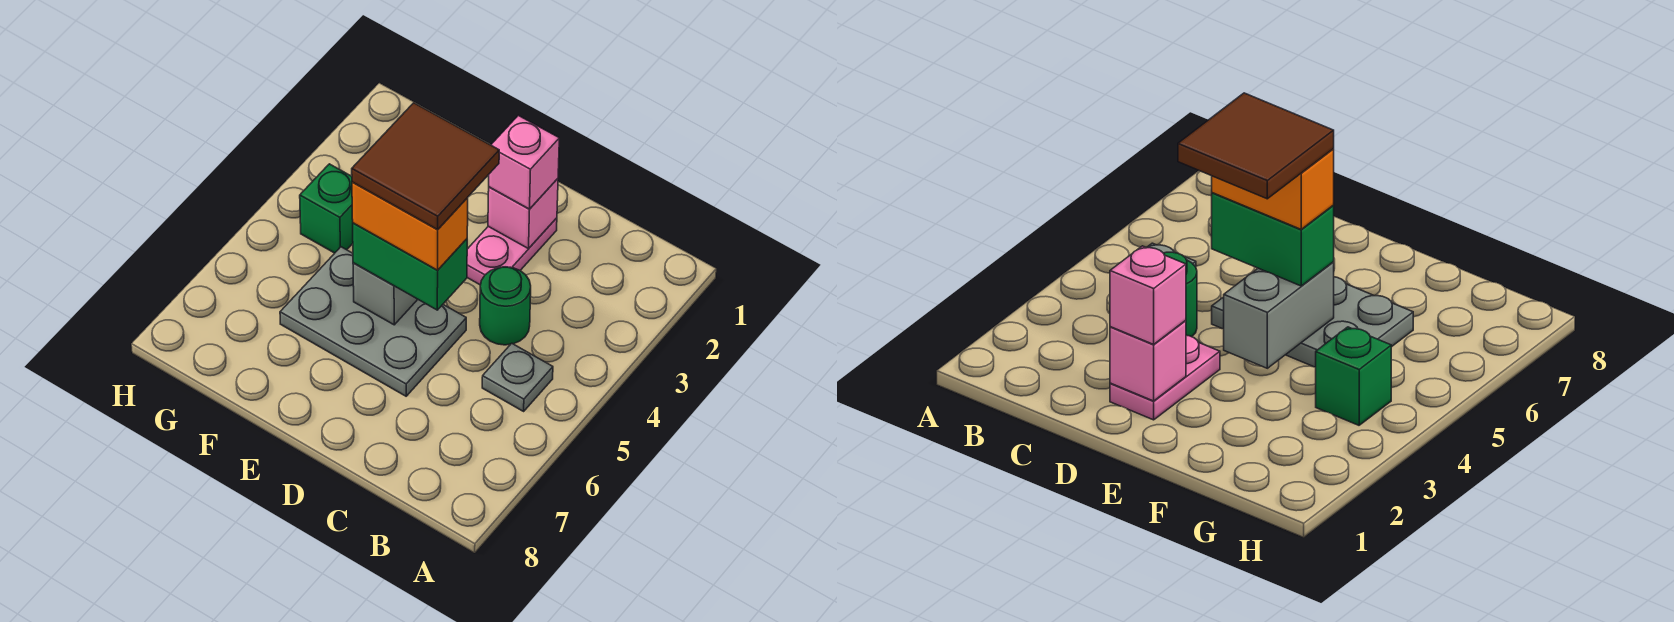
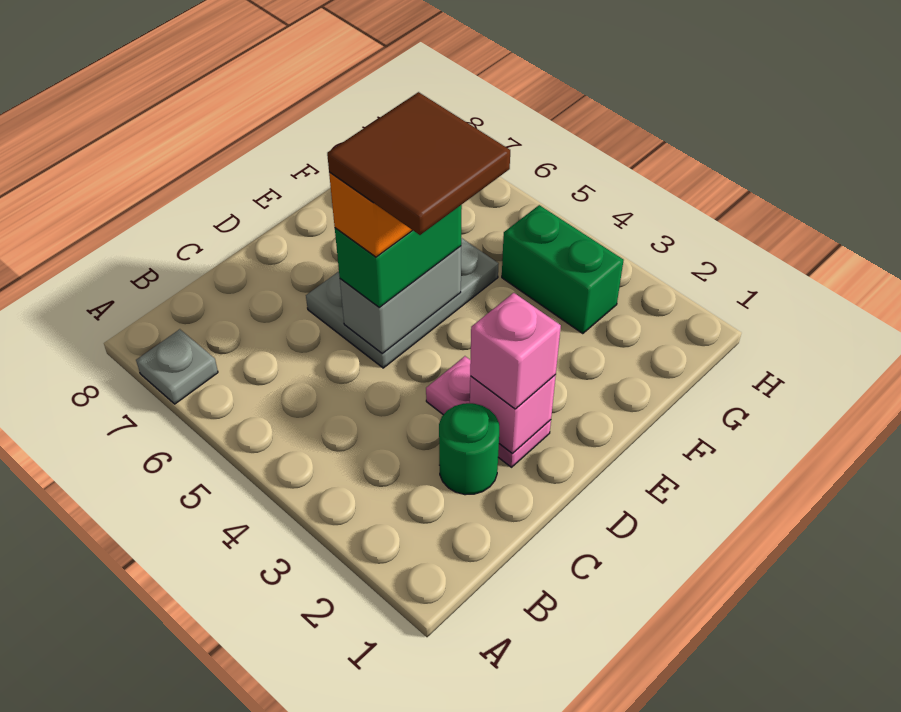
grey plate B5 level 1 -> grey plate A7 level 1
green round brick C4 level 1 -> green round brick C2 level 1
grey brick E4:E5 level 2 -> grey brick D5:E5 level 2
green brick G4 level 1 -> green brick G3:G4 level 1

